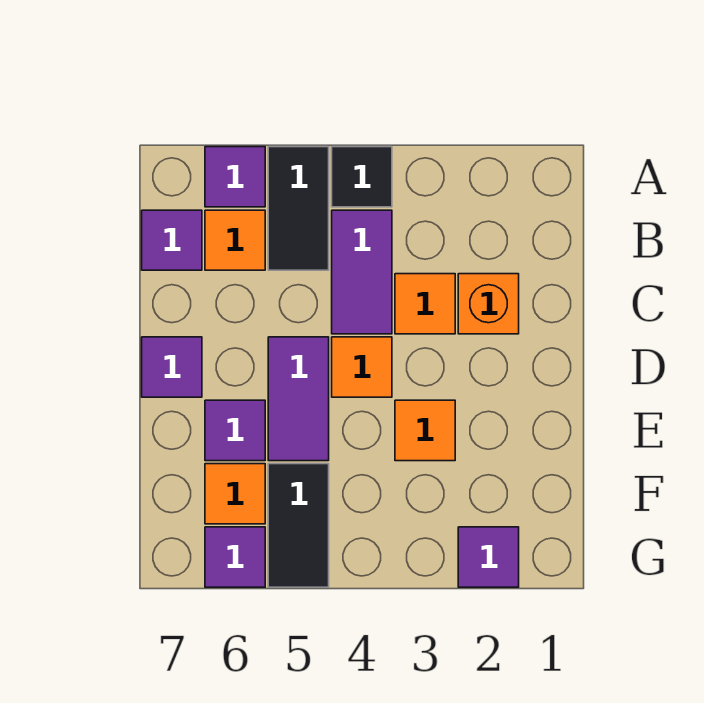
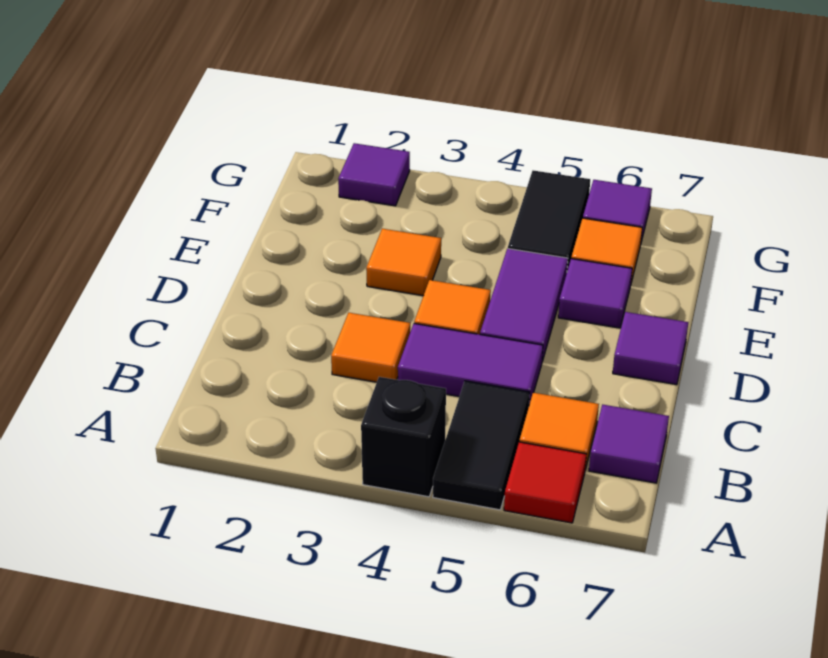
black tile A4 level 1 -> black brick A4 level 1
purple tile A6 level 1 -> red tile A6 level 1
purple tile B4:C4 level 1 -> purple tile C4:C5 level 1
orange brick C2 level 1 -> none

